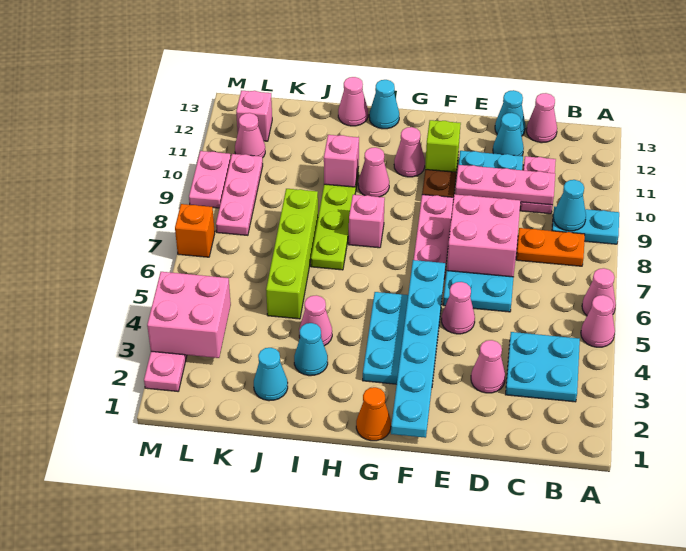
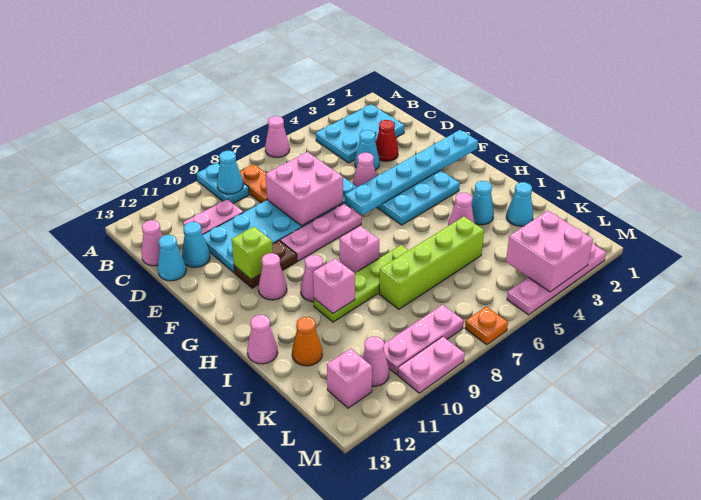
pink cone A5 level 1 -> none
cyan plate B3:C4 level 1 -> cyan plate B2:C4 level 1
pink plate C10:E10 level 2 -> none
pink cone D3 level 1 -> red cone D3 level 1
orange cone G1 level 1 -> orange cone J12 level 1
cyan cone H13 level 1 -> cyan cone D4 level 1
orange brick M7 level 1 -> orange plate M7 level 1

